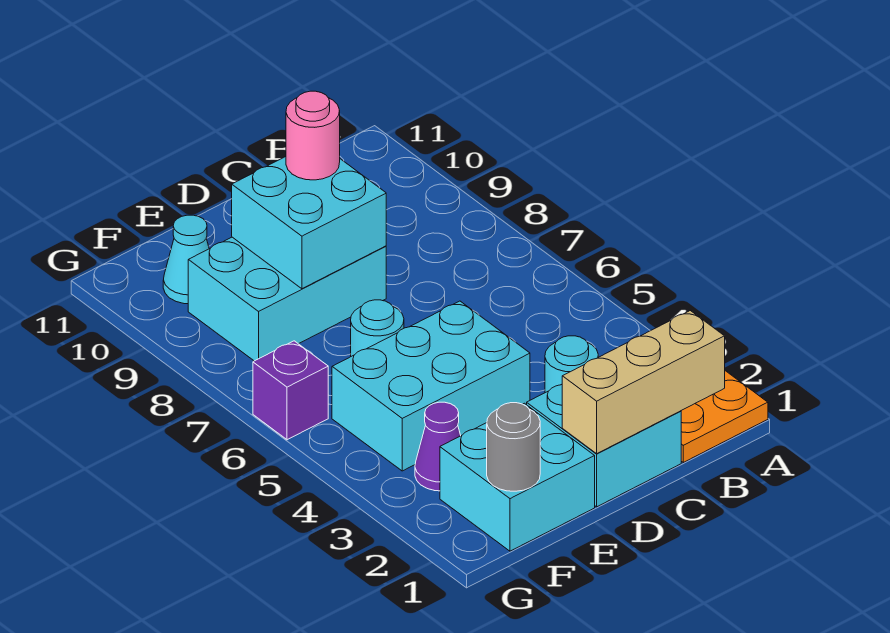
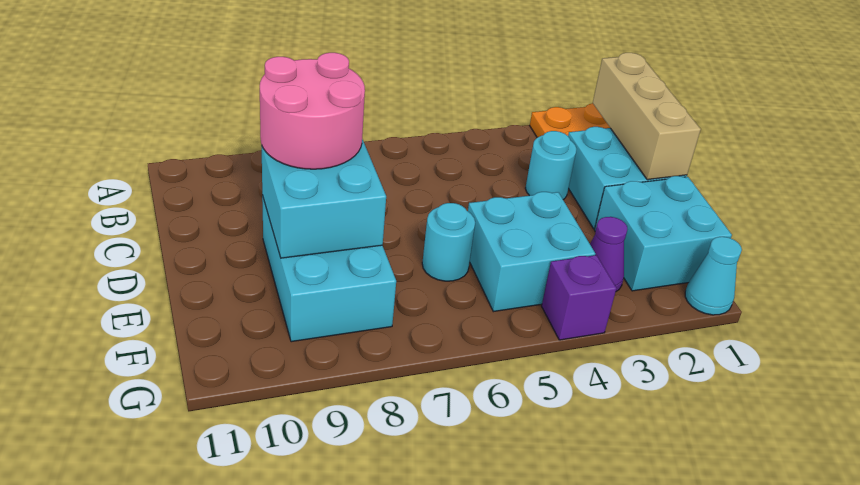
cyan brick D4:F5 level 1 -> cyan brick E4:F5 level 1
pink round brick D9 level 3 -> pink round brick C8:D9 level 3
grey round brick F1 level 2 -> none
cyan cone F10 level 1 -> cyan cone G1 level 1
purple brick G6 level 1 -> purple brick G4 level 1

